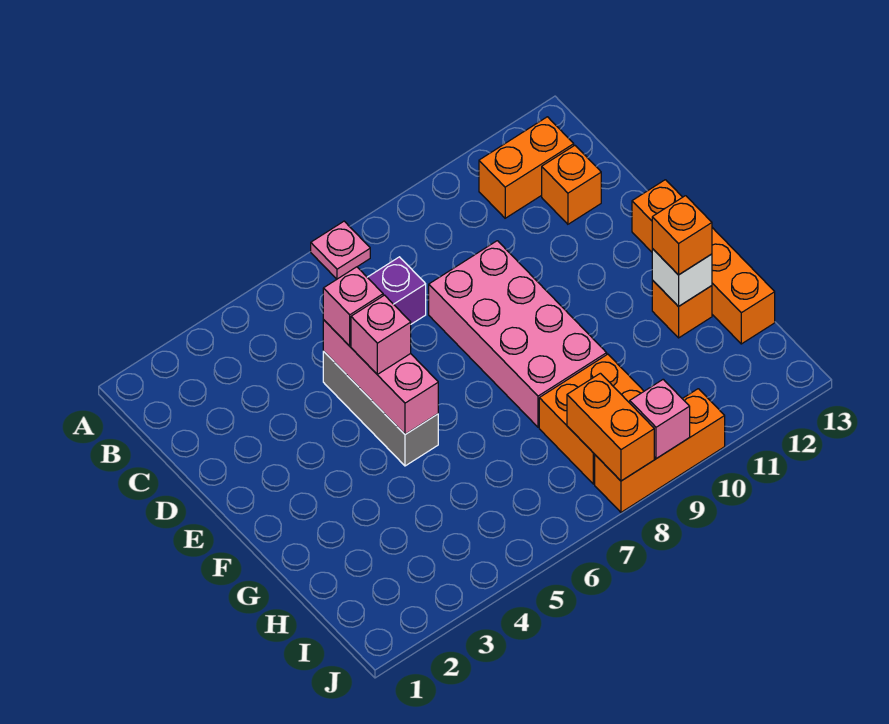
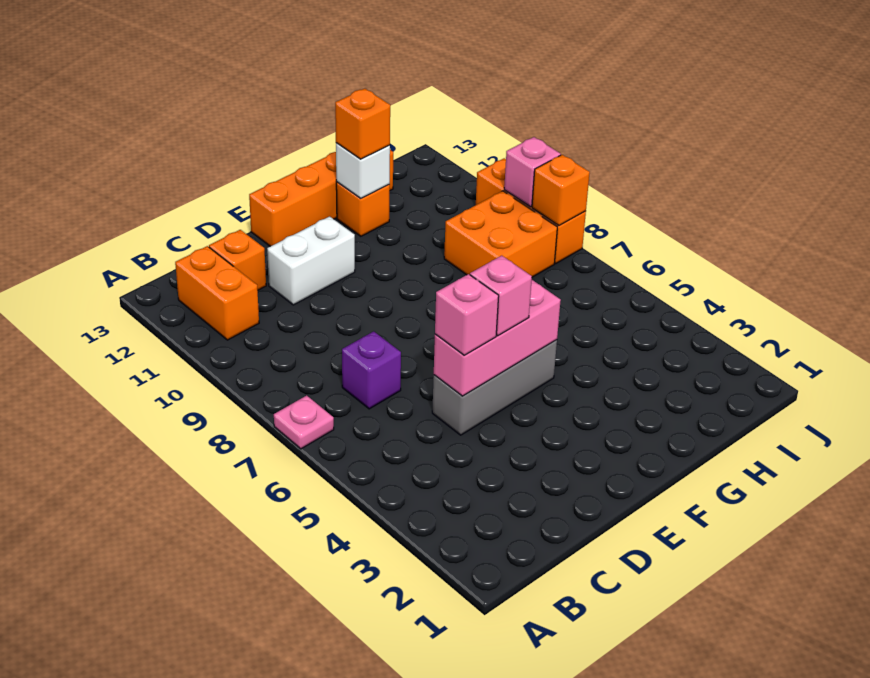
pink brick D8:G9 level 1 -> none
none -> white brick D11:E11 level 1
orange brick I8:J8 level 2 -> orange brick J8 level 2

